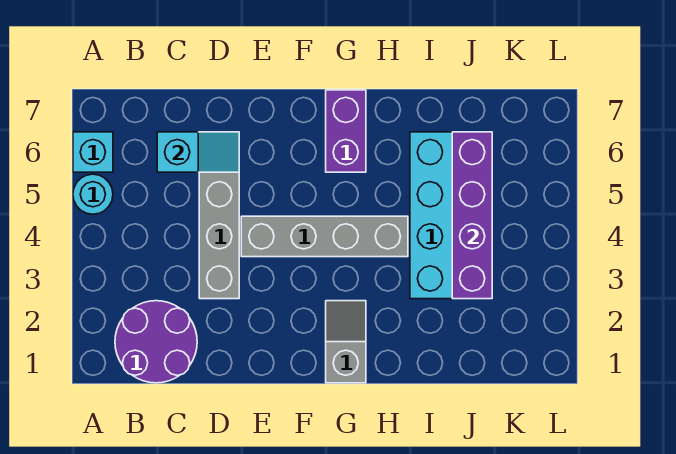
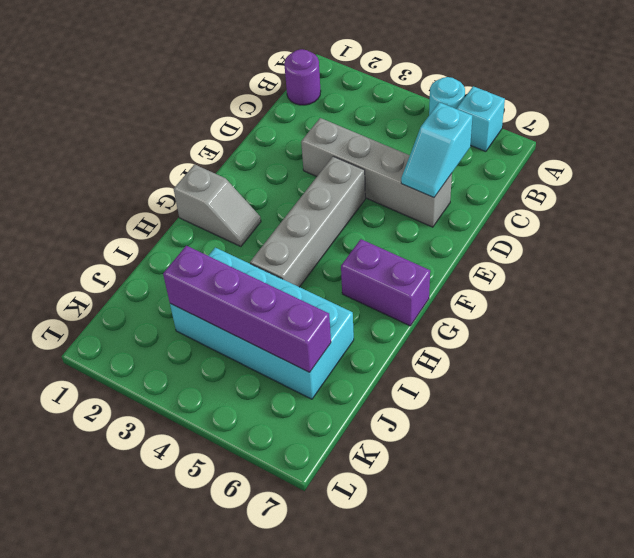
purple round brick B1:C2 level 1 -> purple round brick B1 level 1

